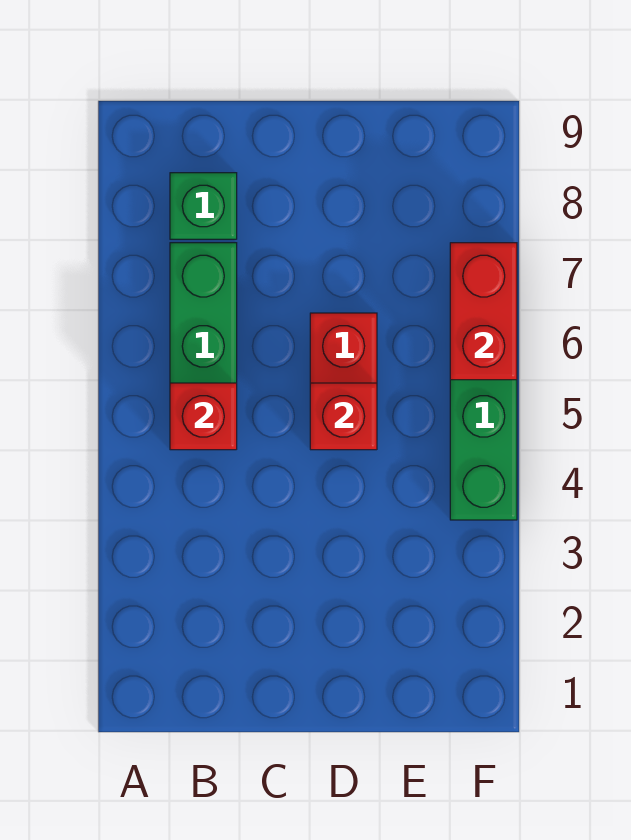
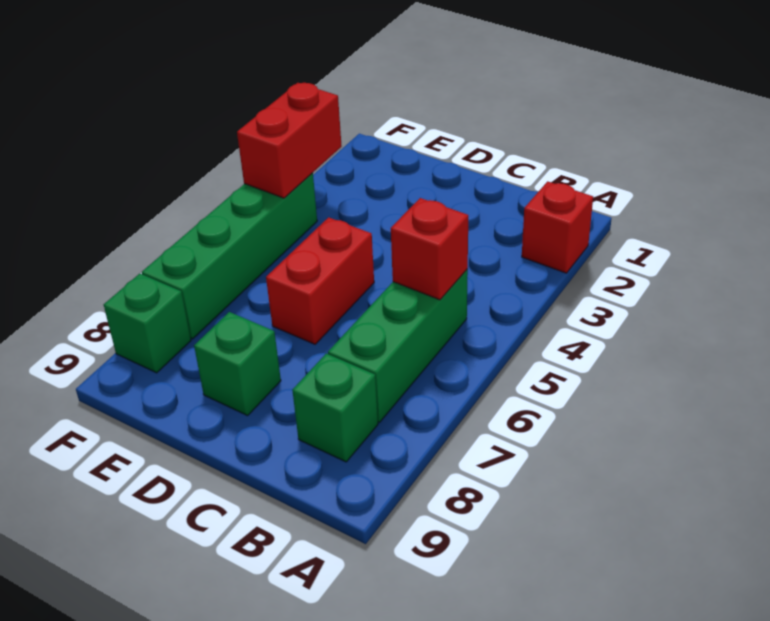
red brick D5 level 2 -> red brick A2 level 1
none -> green brick D8 level 1
red brick F6:F7 level 2 -> red brick F3:F4 level 2
none -> green brick F8 level 1

